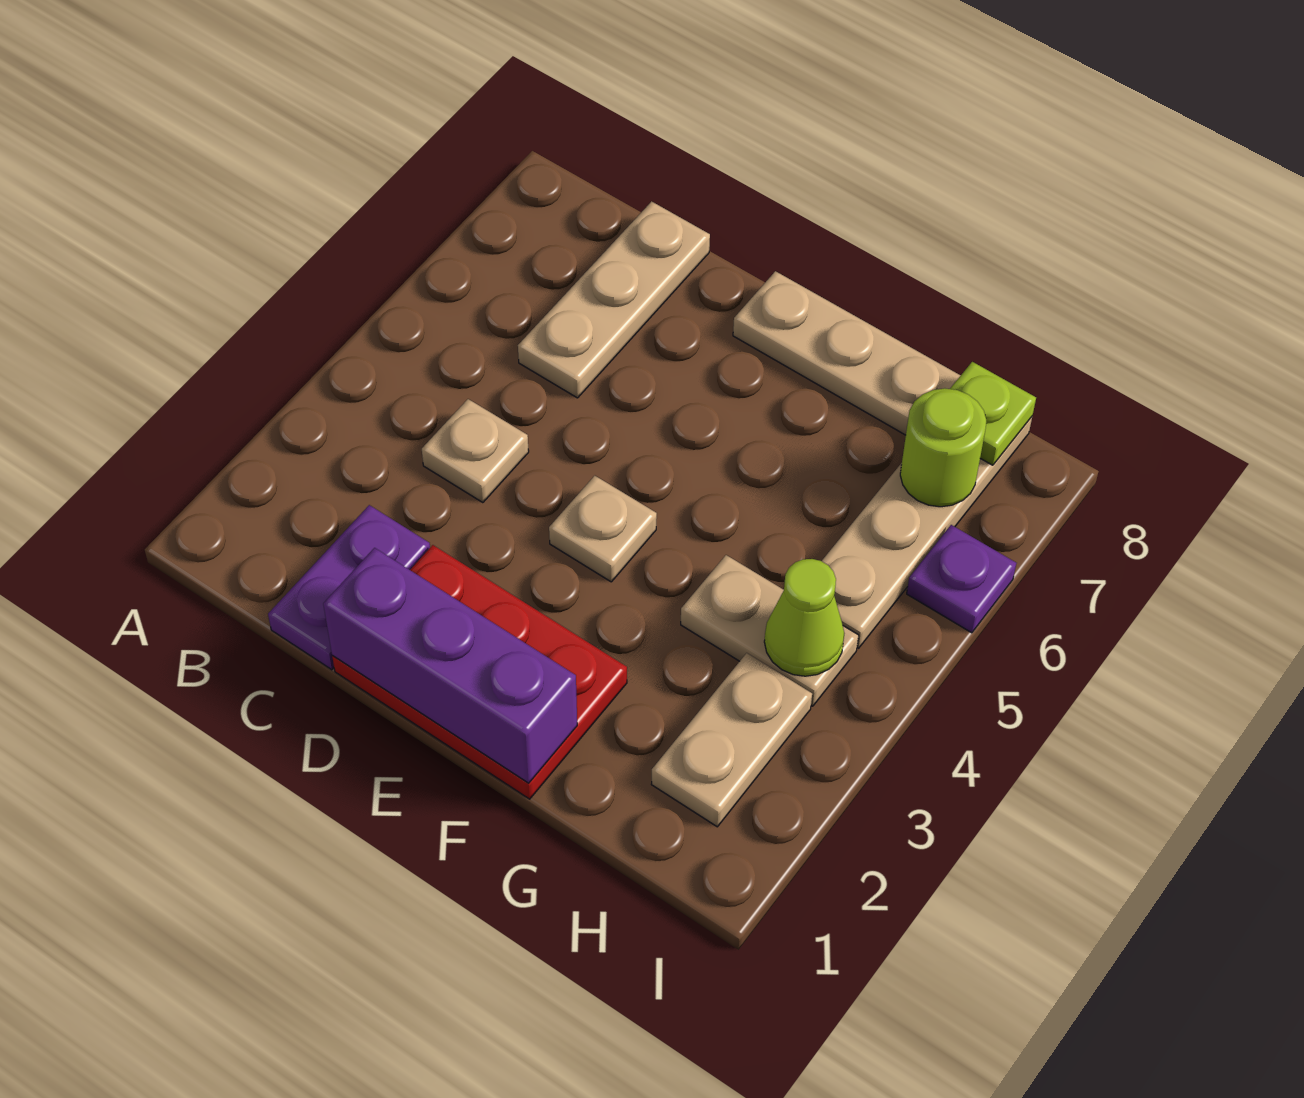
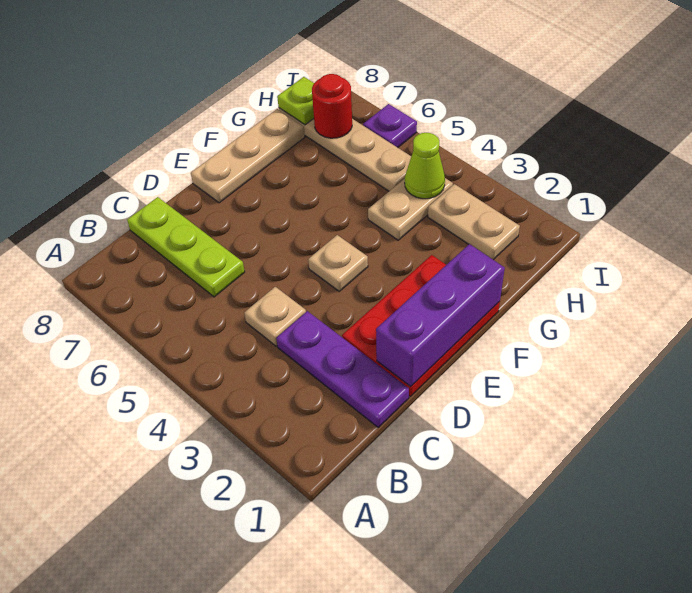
purple plate C1:C2 level 1 -> purple plate C1:C3 level 1
tan plate C6:C8 level 1 -> lime plate C6:C8 level 1
lime round brick H7 level 2 -> red round brick H7 level 2

